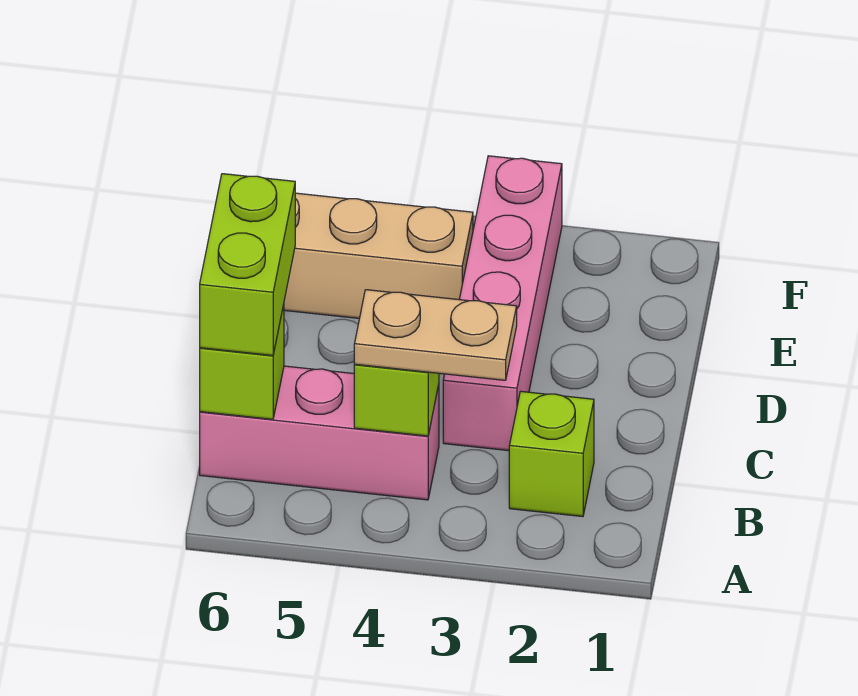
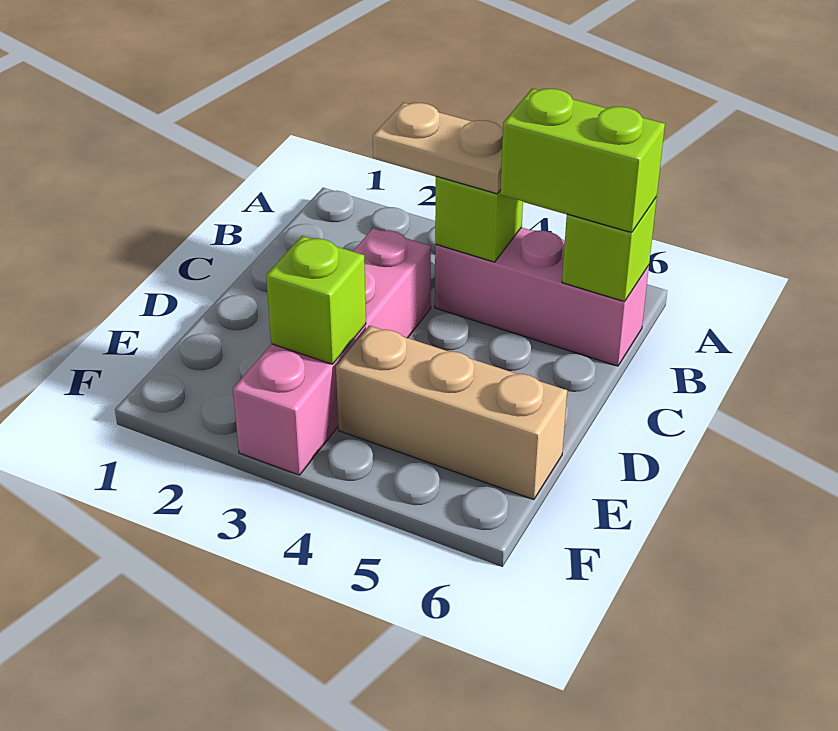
lime brick B2 level 1 -> lime brick E3 level 2
lime brick B6:C6 level 3 -> lime brick B5:B6 level 3

